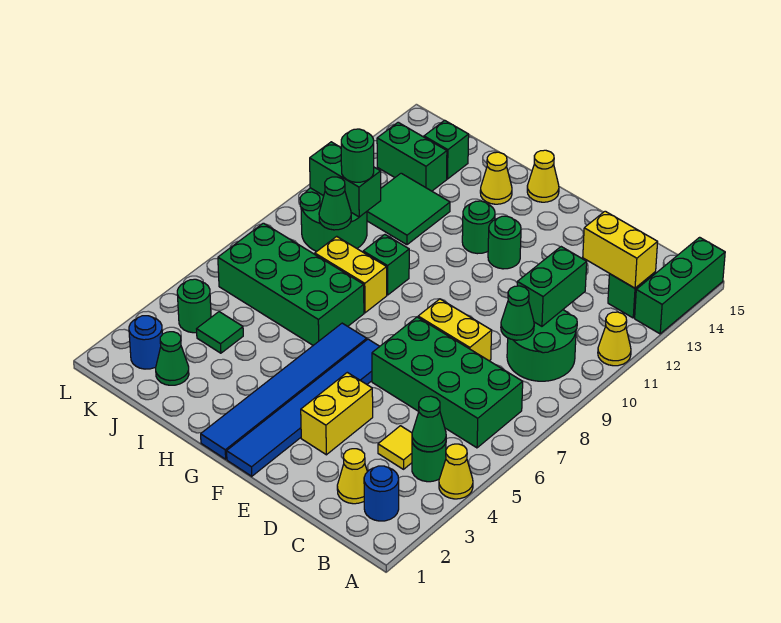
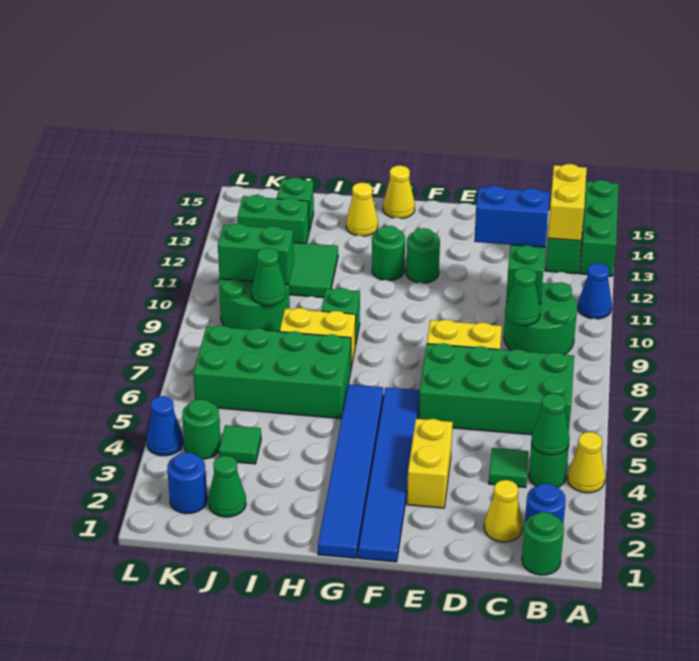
yellow cone A11 level 1 -> blue cone A11 level 1
yellow brick B13:C13 level 2 -> yellow brick B13:B14 level 2
yellow tile C4 level 1 -> green tile C4 level 1
none -> blue brick C11:D11 level 3
green round brick J10 level 3 -> green round brick B1 level 1
none -> blue cone L4 level 1

